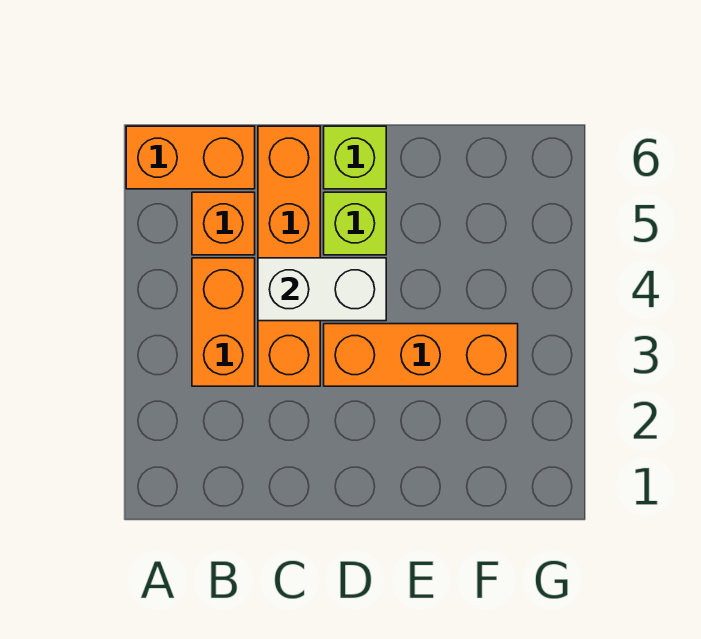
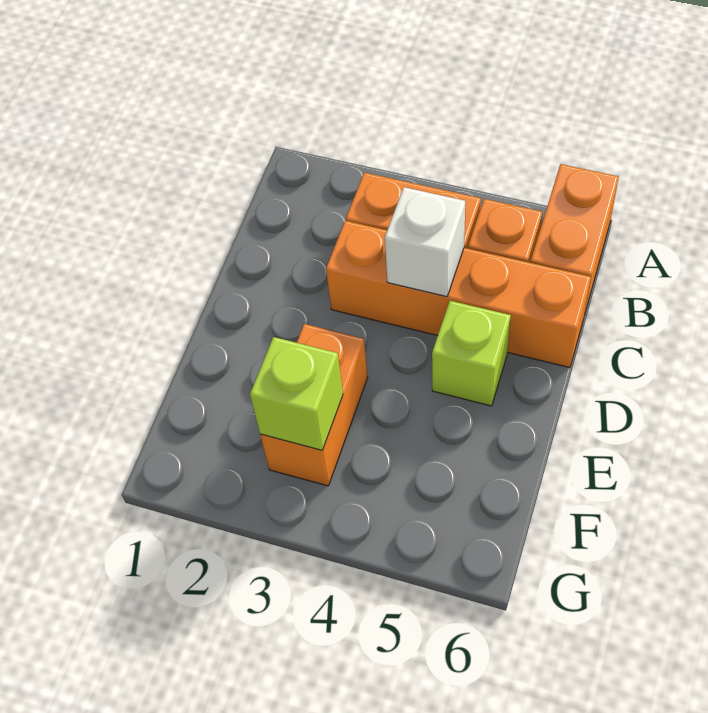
white brick C4:D4 level 2 -> white brick C4 level 2
orange brick D3:F3 level 1 -> orange brick E3:F3 level 1
lime brick D6 level 1 -> lime brick F3 level 2

